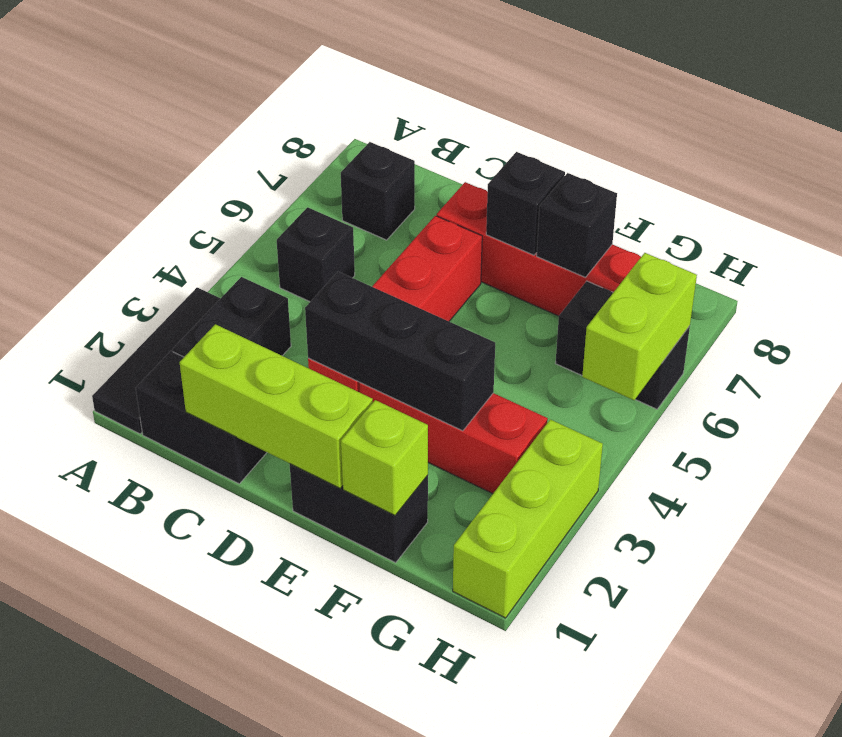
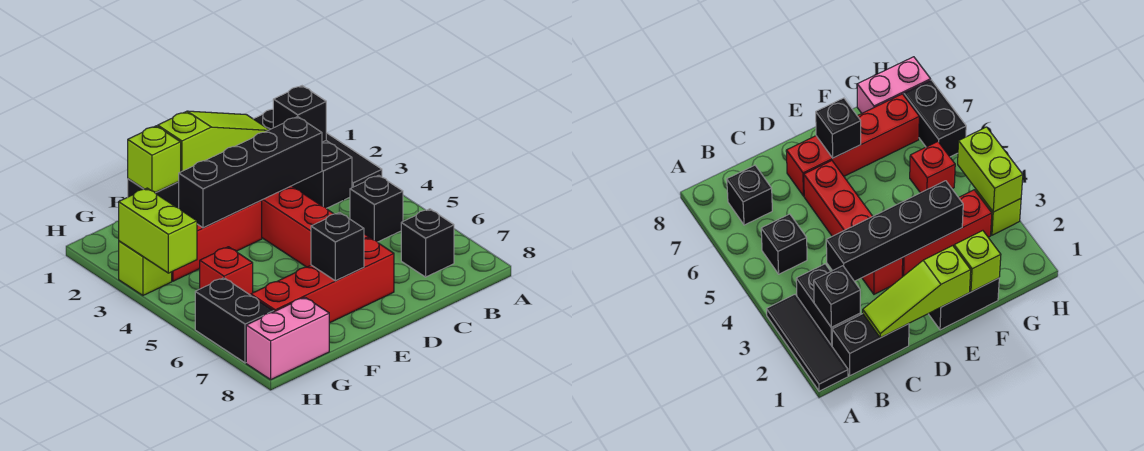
lime brick C1:E1 level 2 -> lime slope C1:E1 level 2 top E
black brick D3:F3 level 2 -> black brick C3:F3 level 2
black brick F7 level 2 -> black brick B2 level 2
none -> red brick G5 level 1
black brick G6:H6 level 1 -> black brick H6:H7 level 1
none -> pink brick G8:H8 level 1
lime brick H1:H3 level 1 -> lime brick H3 level 1
lime brick H5:H6 level 2 -> lime brick H3:H4 level 2

